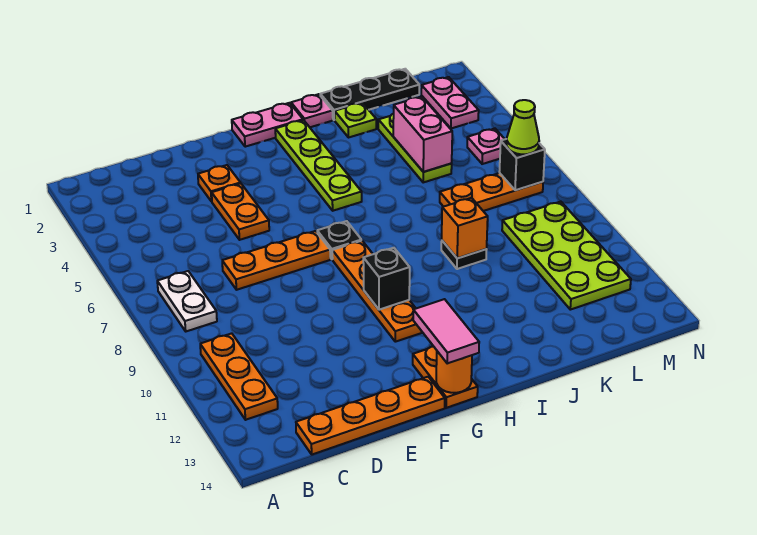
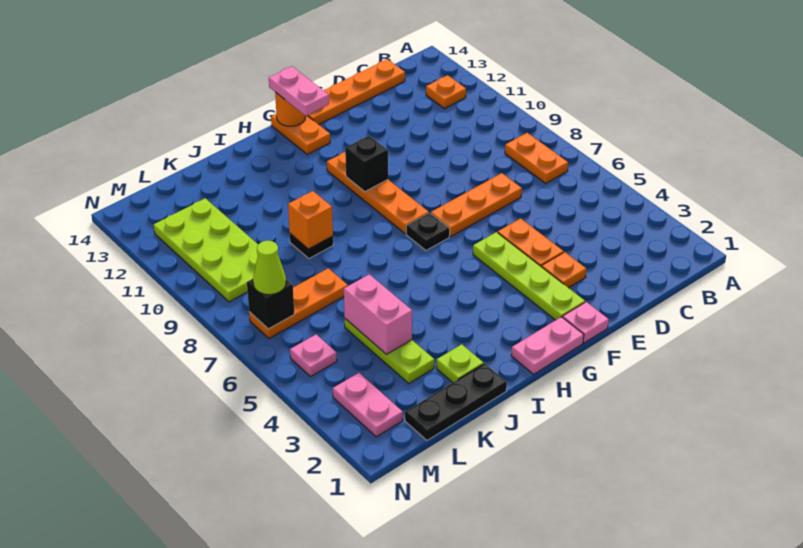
white plate B7:B8 level 1 -> orange plate B7:B8 level 1
orange plate B10:B12 level 1 -> orange plate B12 level 1
pink tile G13:G14 level 3 -> pink plate G13:G14 level 3
lime plate H2:H5 level 1 -> lime plate F2:F5 level 1
pink plate I1 level 1 -> pink plate F1 level 1

